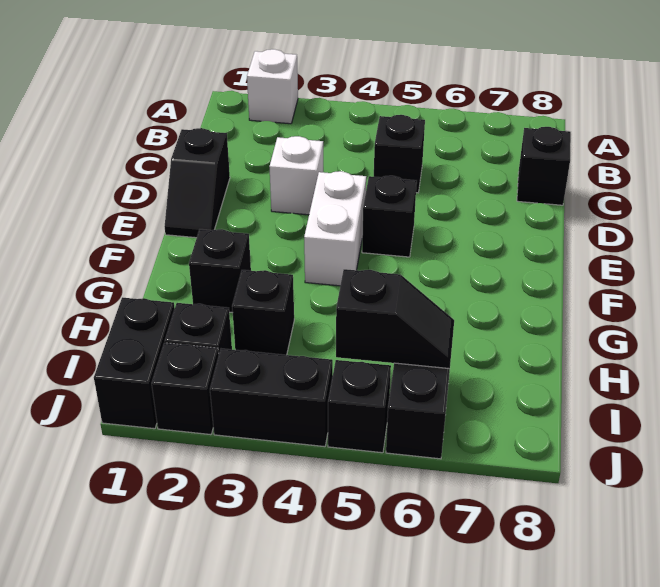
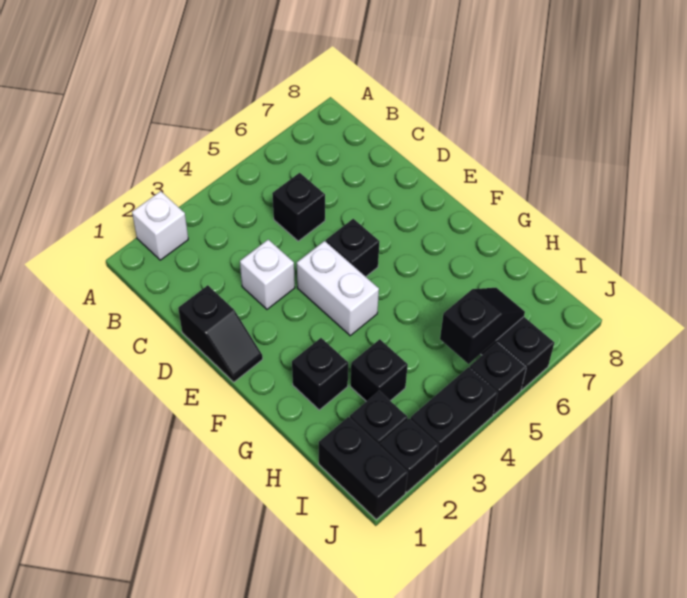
black brick C8 level 1 -> none

